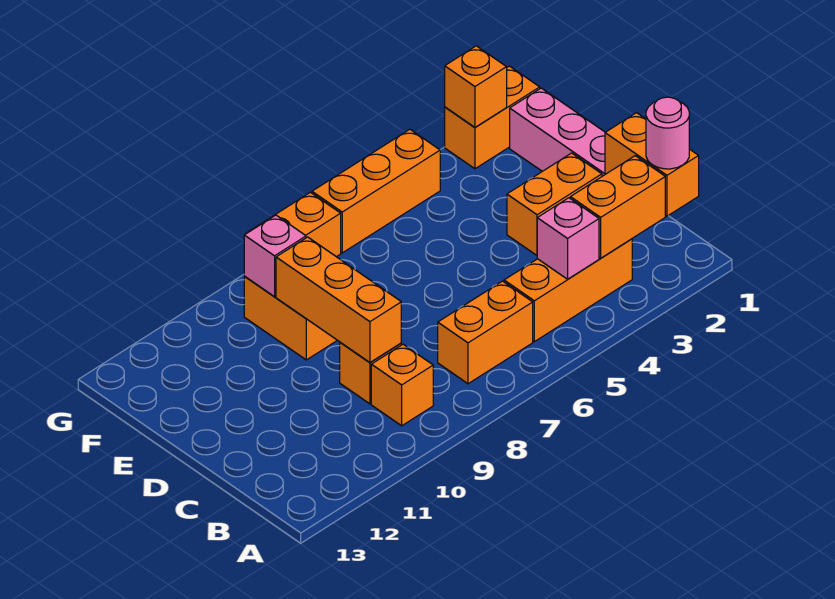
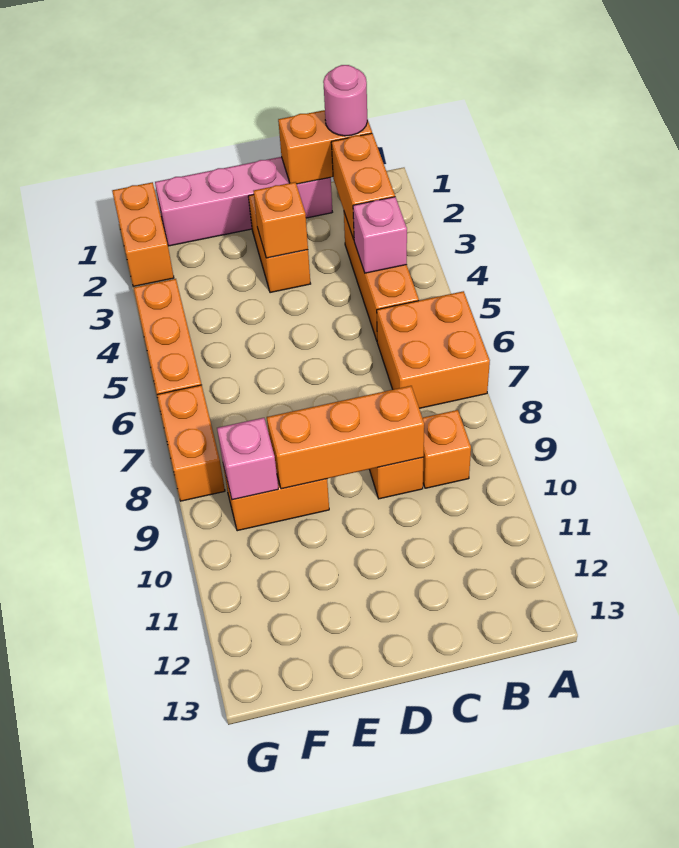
orange brick B6:B7 level 1 -> orange brick A6:B7 level 1
orange brick G2 level 2 -> orange brick D3 level 2

